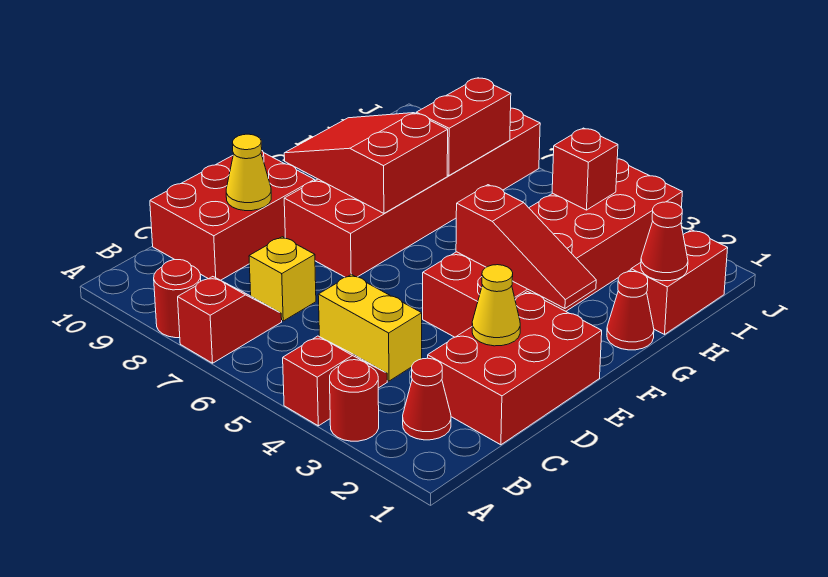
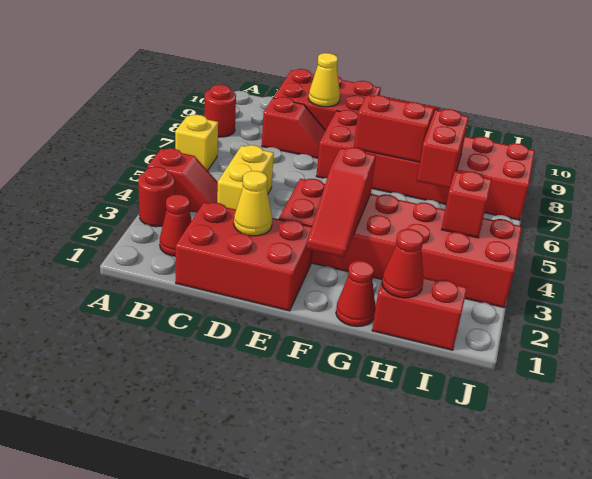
red slope A7:B7 level 1 top A -> red slope C8:D8 level 1 top C
yellow brick C7 level 1 -> yellow brick A6 level 1
red brick H7:I7 level 2 -> red brick H6:H7 level 2

